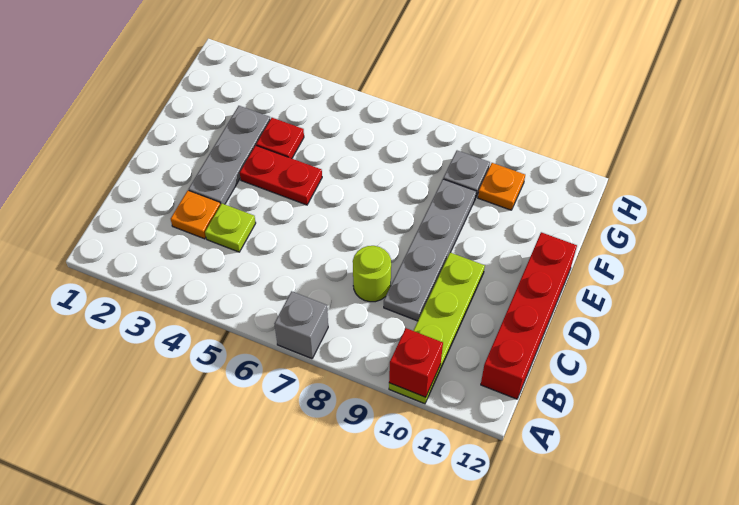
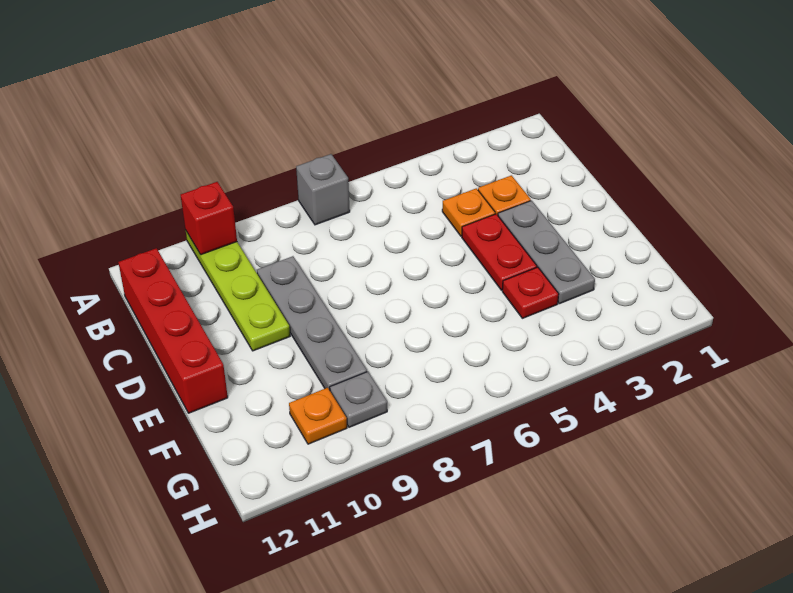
lime plate C4 level 1 -> orange plate C4 level 1
lime round brick C8 level 1 -> none
red plate E4:E5 level 1 -> red plate D4:E4 level 1

